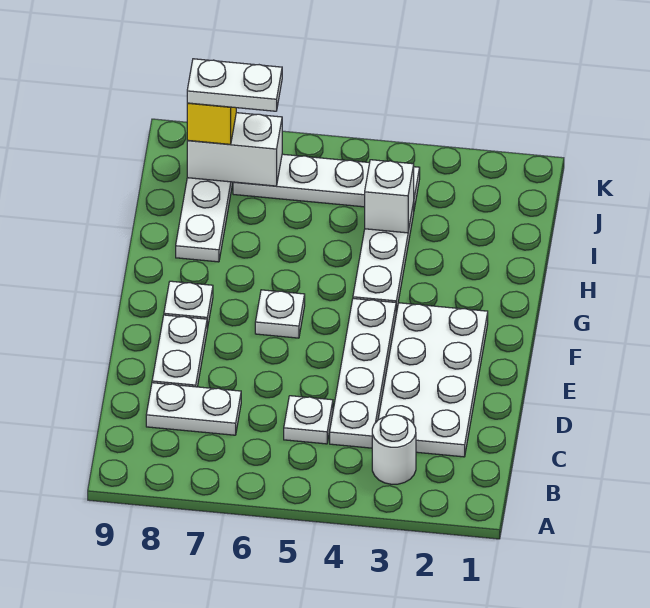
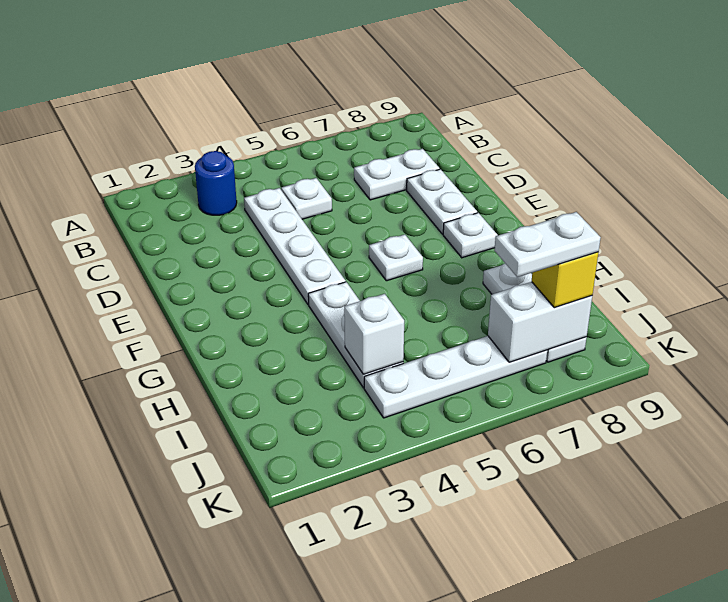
white round brick B3 level 1 -> blue round brick B3 level 1
white plate C2:F3 level 1 -> none

